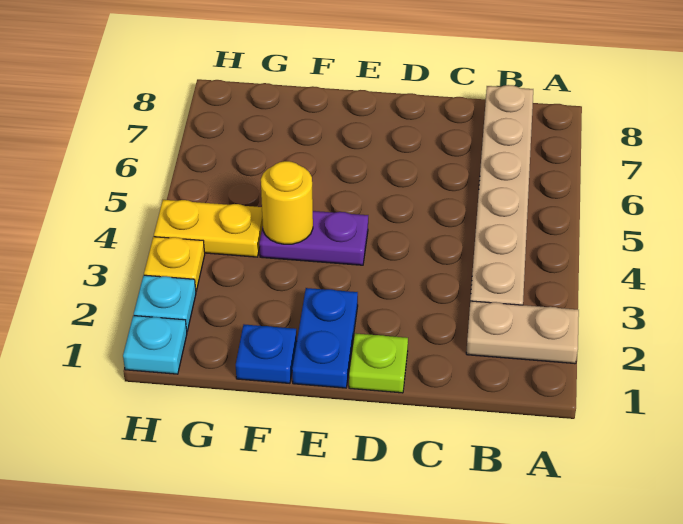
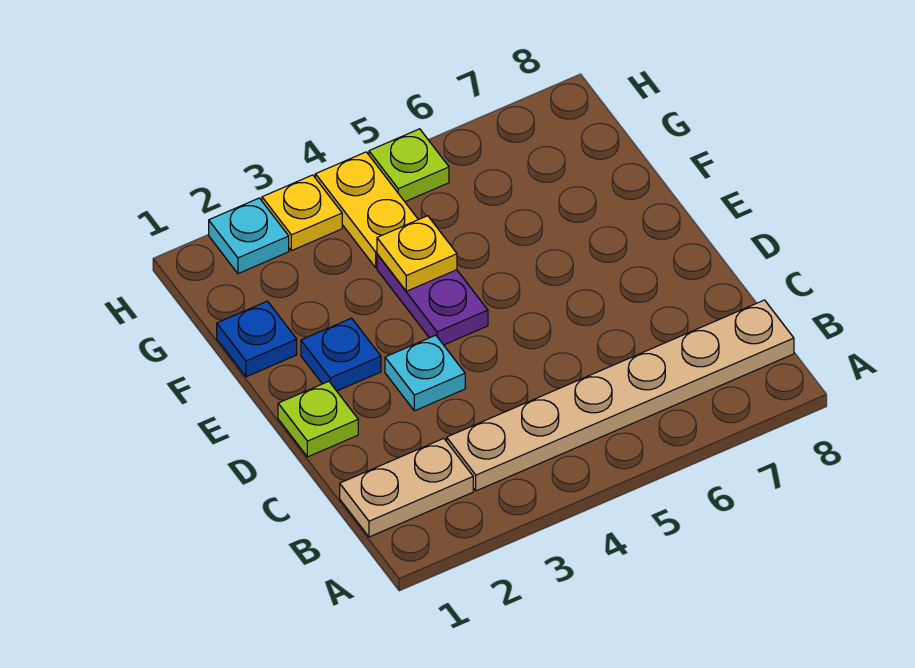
tan plate A2:B2 level 1 -> tan plate B1:B2 level 1
blue plate E1:E2 level 1 -> blue plate E2 level 1
yellow round brick F4 level 2 -> yellow plate F4 level 2
cyan plate H1 level 1 -> cyan plate D3 level 1
none -> lime plate H5 level 1

